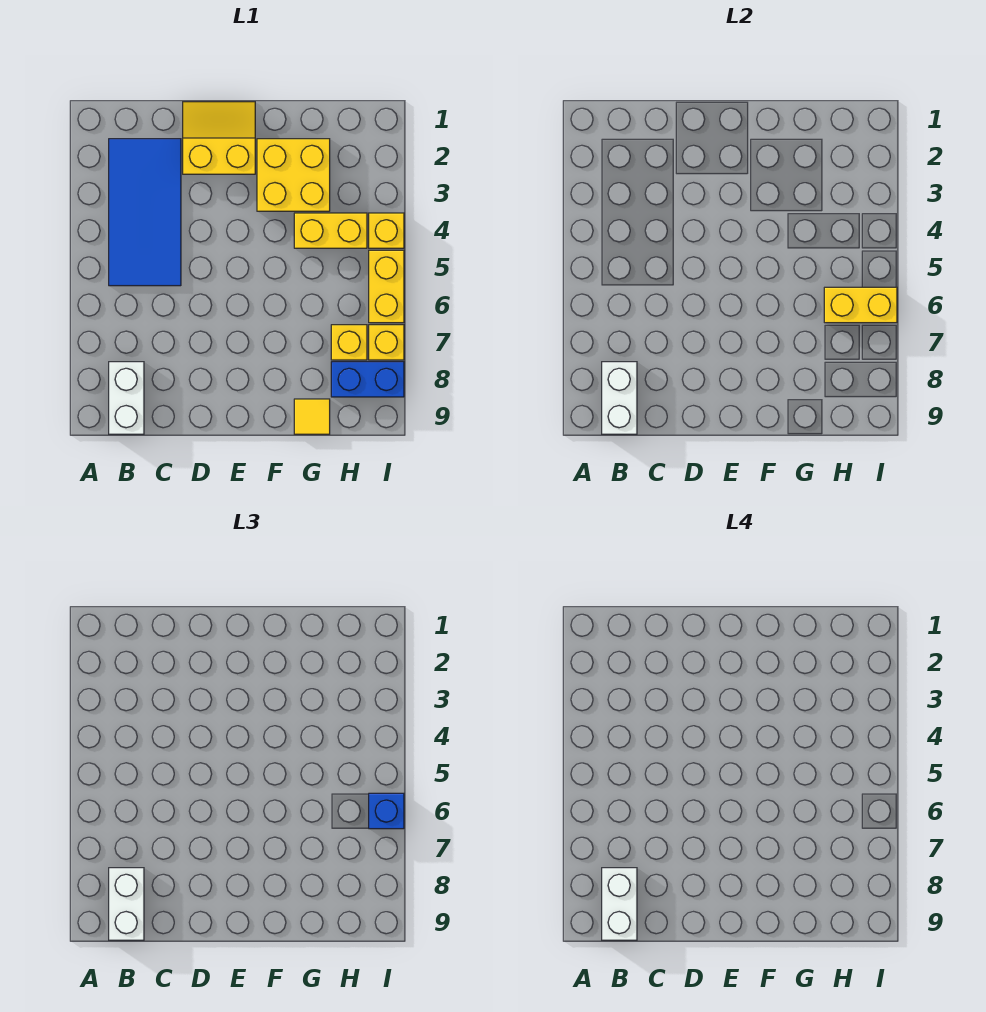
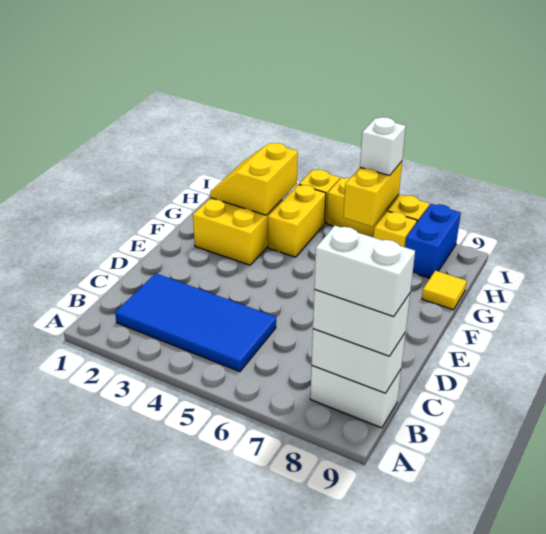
yellow slope D1:E2 level 1 top 2 -> yellow slope G2:H3 level 2 top 3
blue brick I6 level 3 -> white brick I6 level 3

